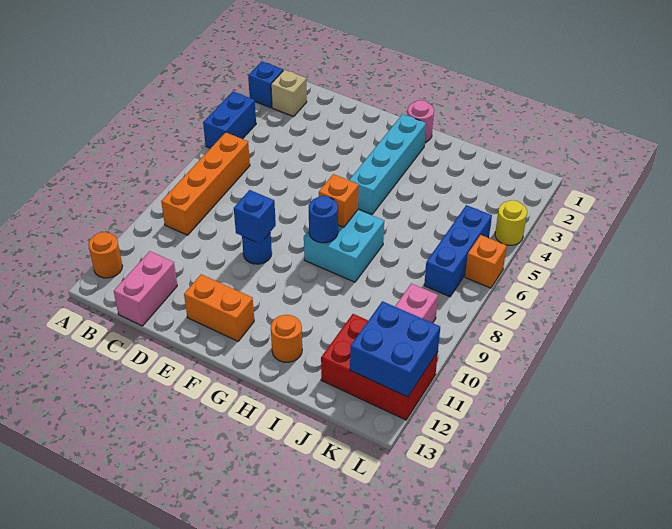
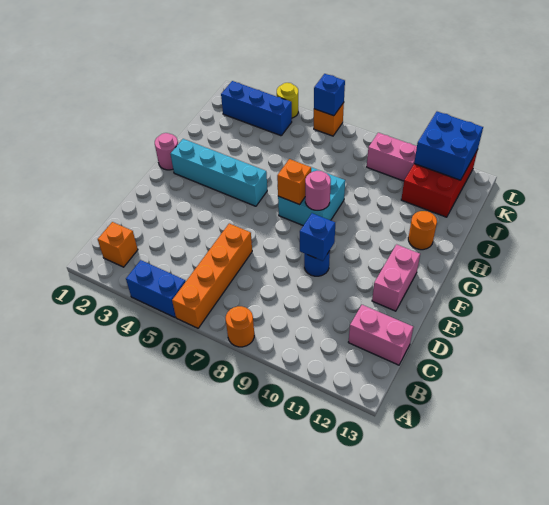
blue brick A2 level 1 -> blue brick L6 level 2
orange round brick A12 level 1 -> orange round brick A8 level 1
tan brick B2 level 1 -> orange brick B2 level 1
orange brick B6:B9 level 1 -> orange brick A6:D6 level 1
orange brick E12:F12 level 1 -> pink brick E12:F12 level 1
blue round brick G8 level 2 -> pink round brick G8 level 2
blue brick K5:K7 level 1 -> blue brick K2:K4 level 1

